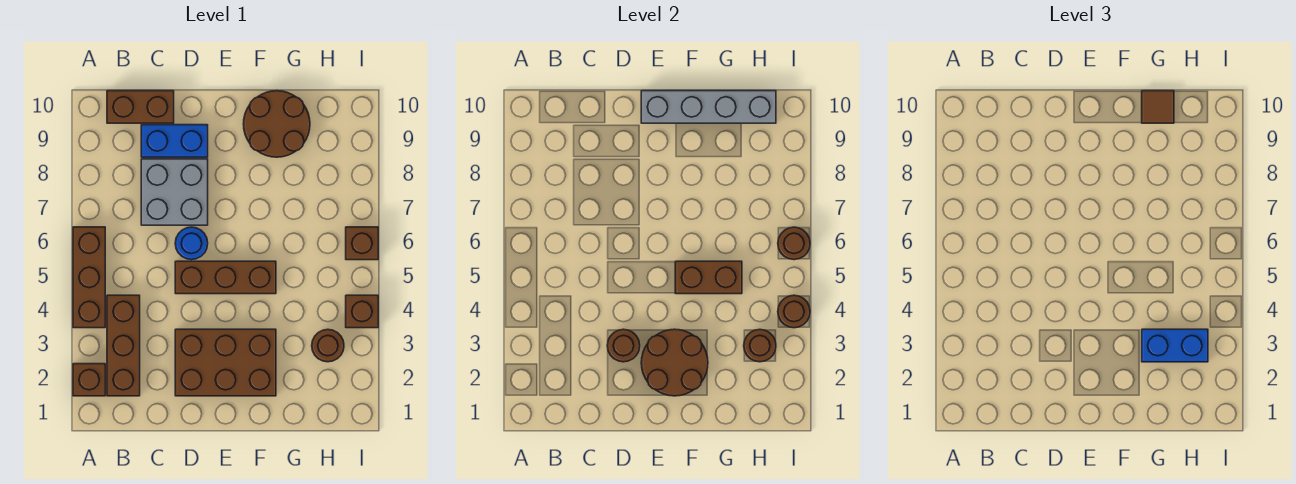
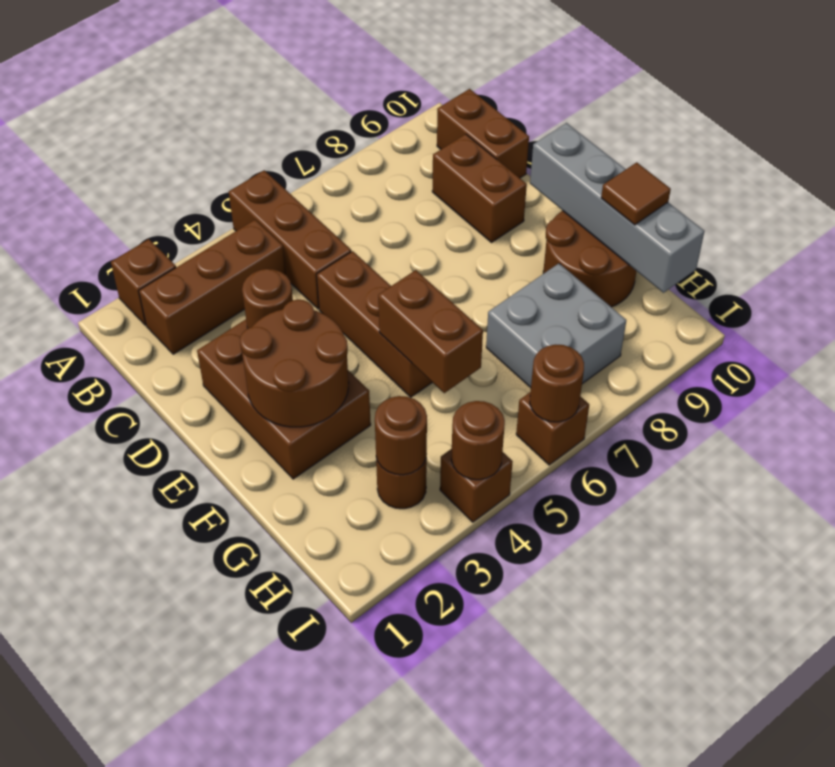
brown brick A4:A6 level 1 -> brown brick A5:C5 level 1
grey brick C7:D8 level 1 -> grey brick G7:H8 level 1
blue brick C9:D9 level 1 -> brown brick C9:D9 level 1
blue round brick D6 level 1 -> none
blue brick G3:H3 level 3 -> none

